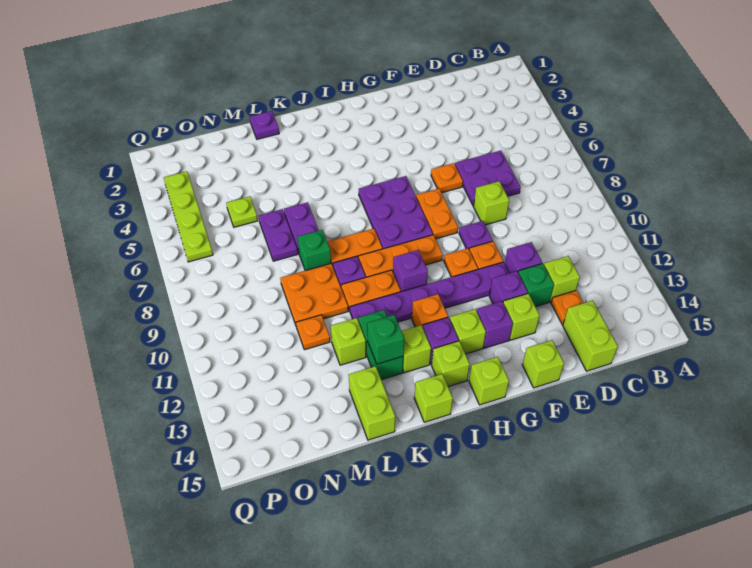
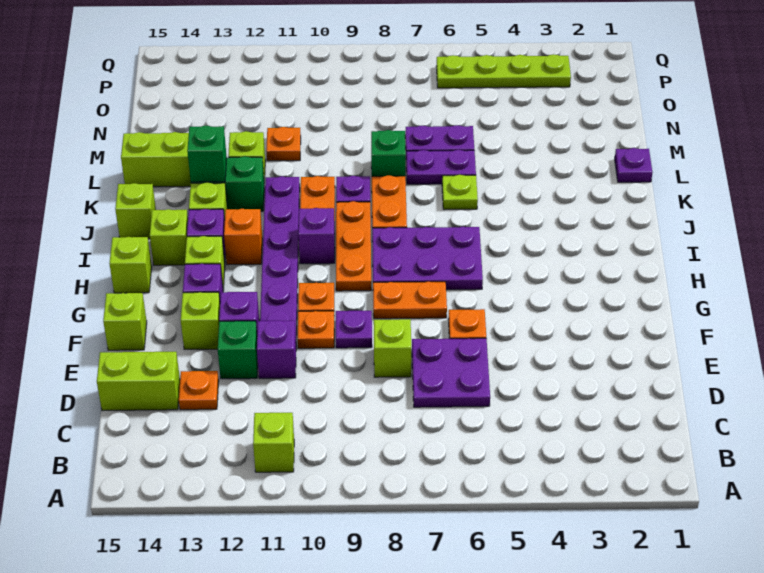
lime brick D12 level 1 -> lime brick B11 level 1
orange plate L9:M10 level 1 -> none
lime plate N5 level 1 -> lime plate K6 level 1

